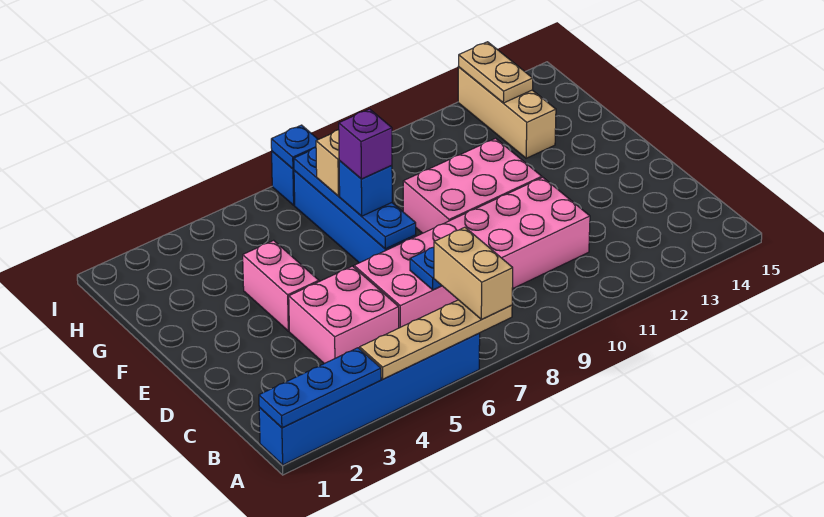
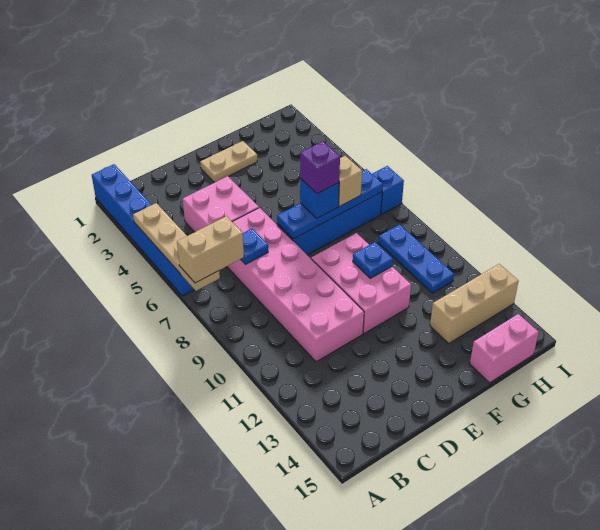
blue plate A1:A3 level 2 -> blue plate H9:H11 level 1
pink brick E4:F4 level 1 -> pink brick G15:H15 level 1
tan plate H13:I13 level 2 -> tan plate E2:F2 level 1
blue plate I7 level 2 -> blue plate F10 level 2

